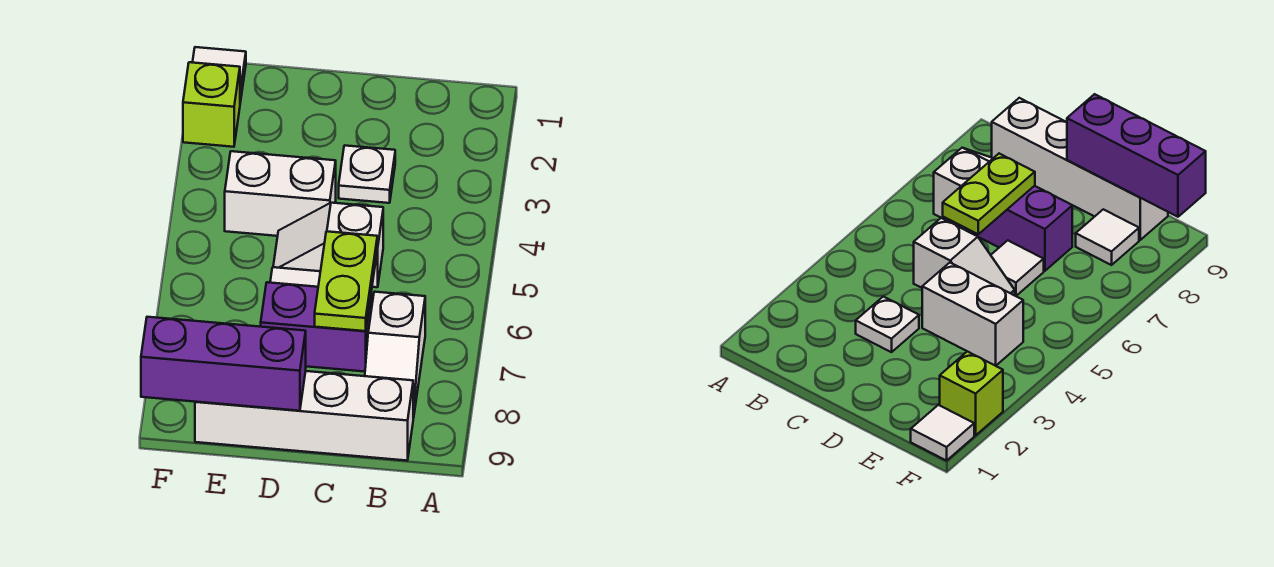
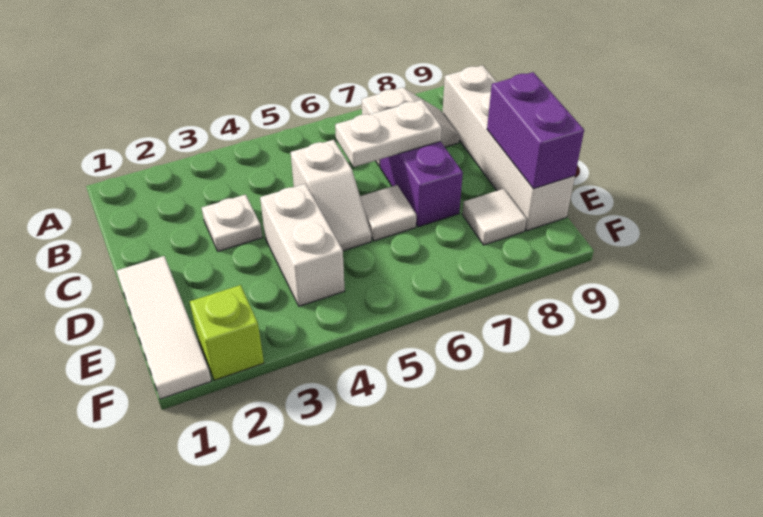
lime plate C6:C7 level 2 -> white plate C6:C7 level 2
purple brick D9:F9 level 2 -> purple brick D9:E9 level 2
white tile F1 level 1 -> white tile D1:F1 level 1

